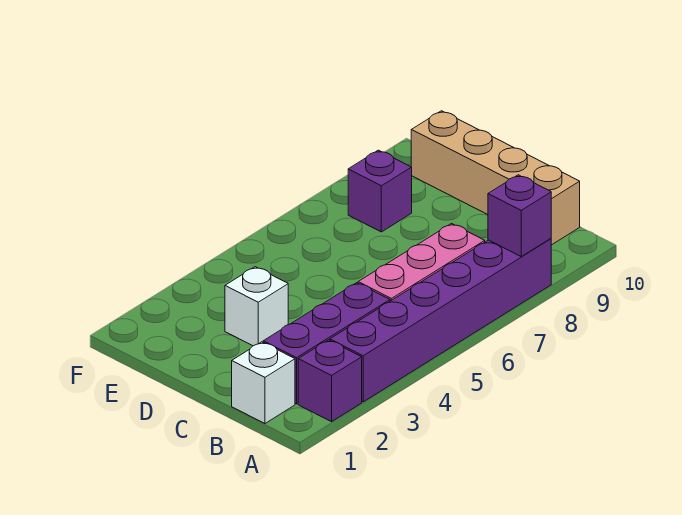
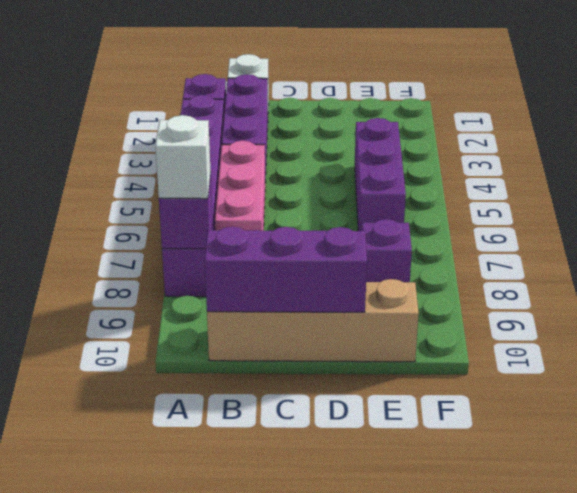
none -> purple brick B10:D10 level 2
white brick D3 level 1 -> white brick A8 level 3
none -> purple brick E4:E6 level 1

